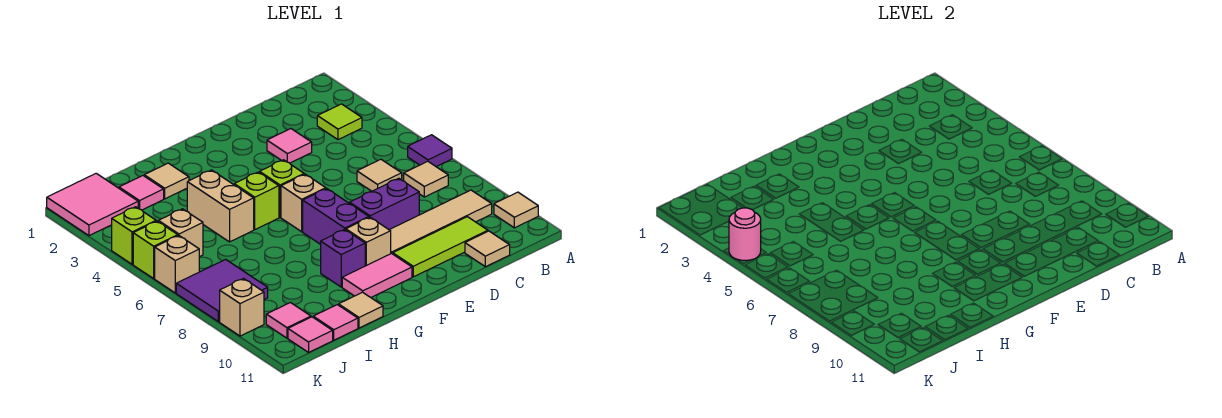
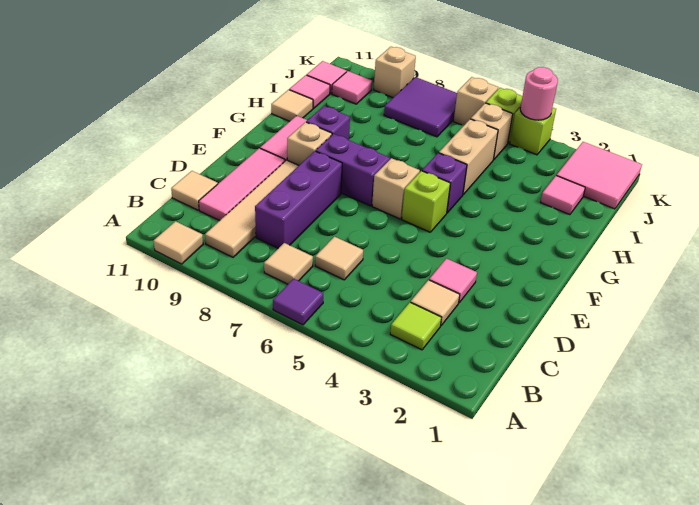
lime tile C10:E10 level 1 -> pink tile C10:E10 level 1
purple brick D8:E8 level 1 -> purple brick C8:E8 level 1
lime brick G5 level 1 -> purple brick G5 level 1
tan tile H2 level 1 -> tan tile C3 level 1
tan brick H4:H5 level 1 -> tan brick H5:I5 level 1

